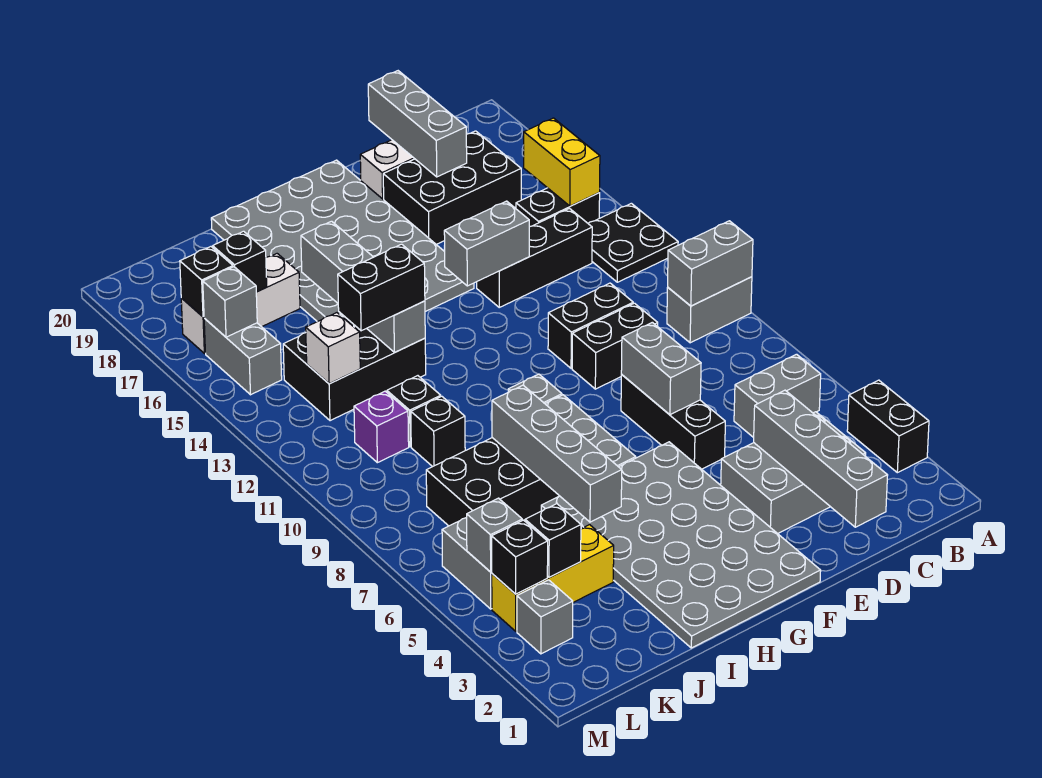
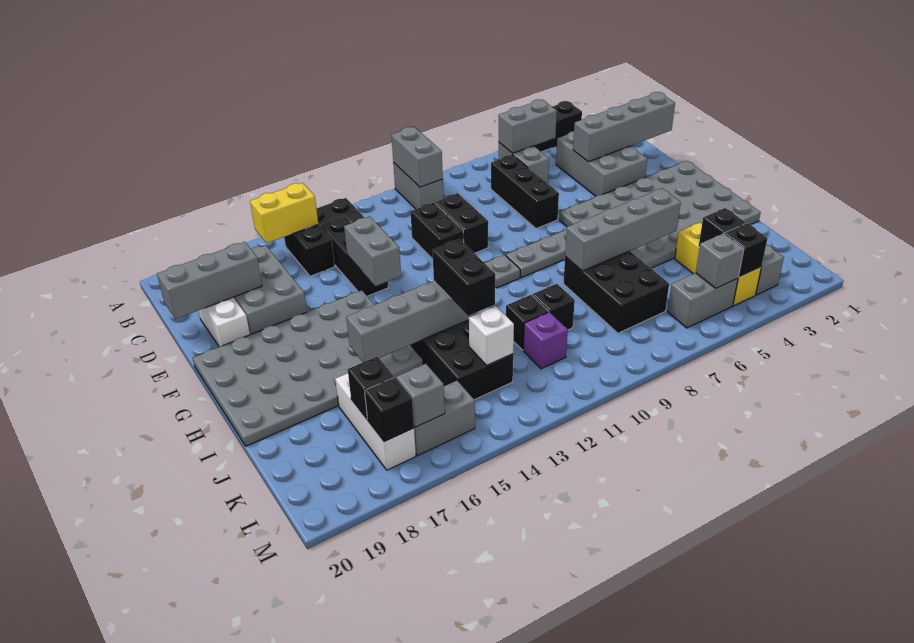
black brick C17:E18 level 1 -> grey brick C17:E18 level 1
black brick E6:E8 level 1 -> black brick C7:E7 level 1
grey brick E7:E8 level 2 -> grey brick B5:B6 level 2

